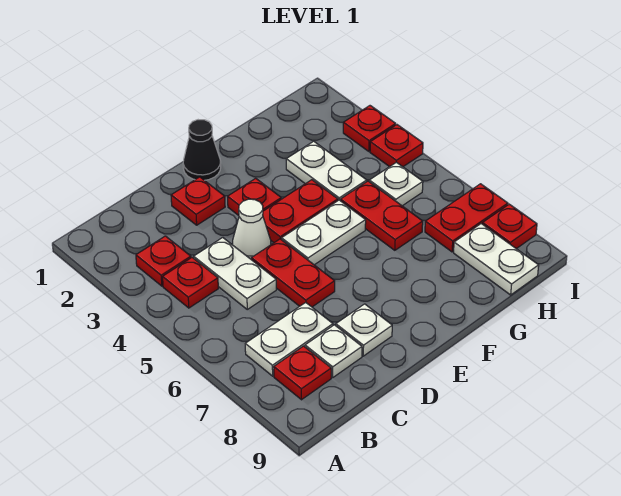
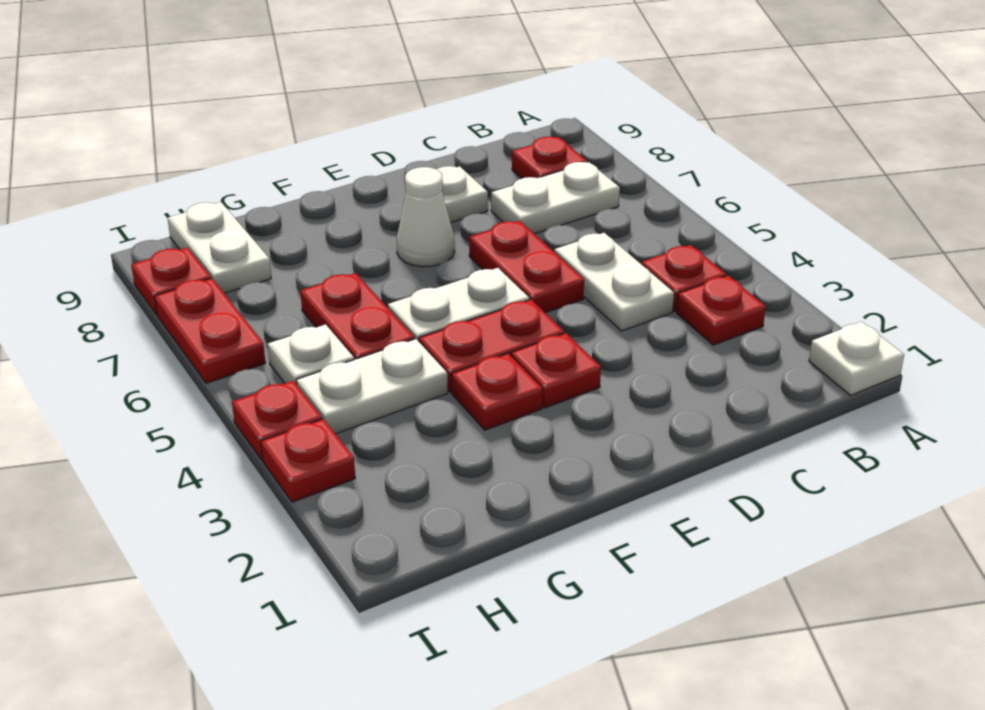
white plate C8 level 1 -> white plate A1 level 1
red plate D2 level 1 -> red plate F3 level 1
white cone D4 level 1 -> white cone E7 level 1
black cone E1 level 1 -> none
white plate G3:G4 level 1 -> white plate G4:H4 level 1
red plate H7:I7 level 1 -> red plate I6:I7 level 1

